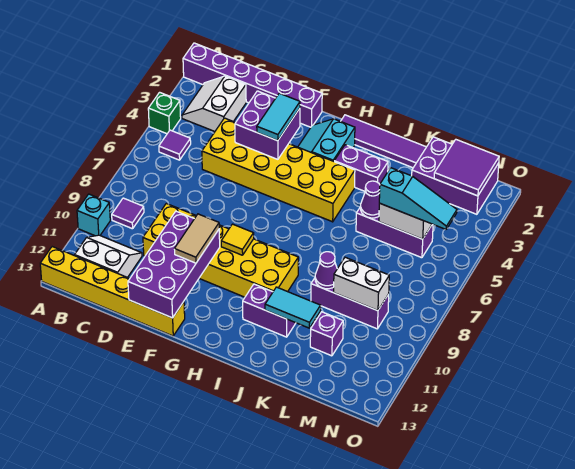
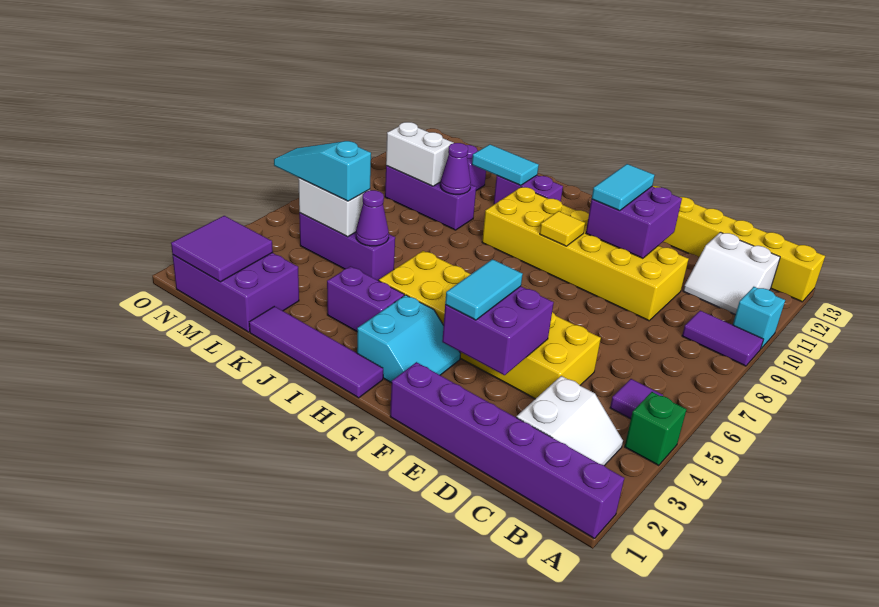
purple tile B9 level 1 -> purple tile A9:B9 level 1
purple brick E10:F13 level 2 -> purple brick E10:F11 level 2
tan tile F10:F11 level 3 -> cyan tile F10:F11 level 3

